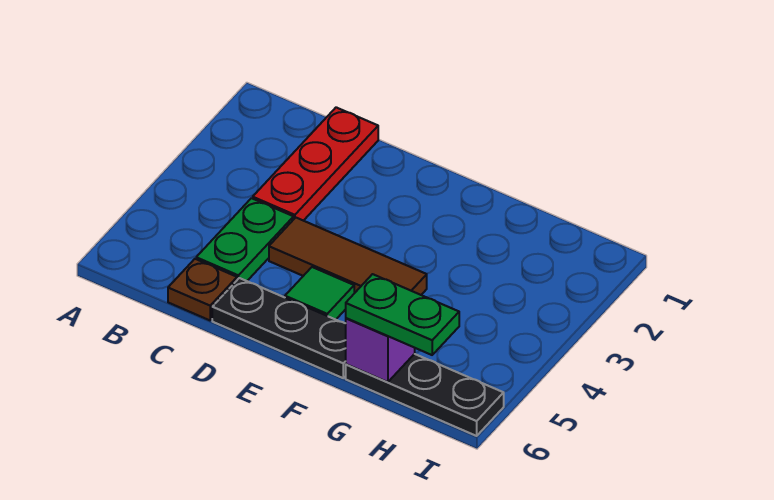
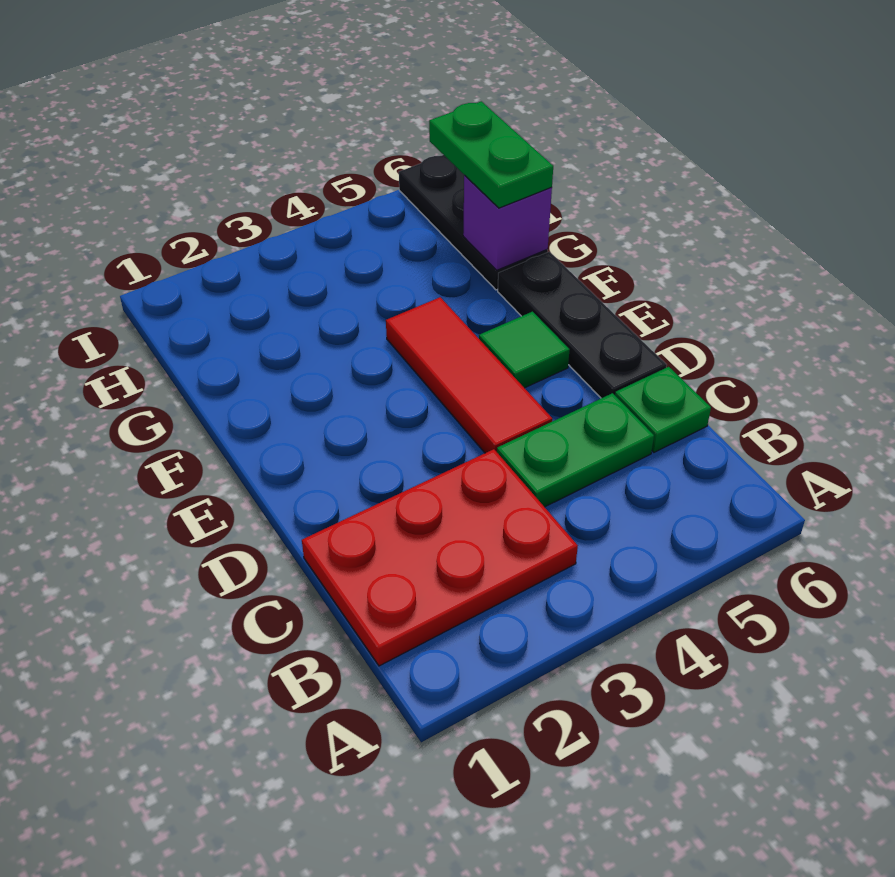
red plate C1:C3 level 1 -> red plate B1:C3 level 1
brown plate C6 level 1 -> green plate C6 level 1
brown tile D4:F4 level 1 -> red tile D4:F4 level 1

